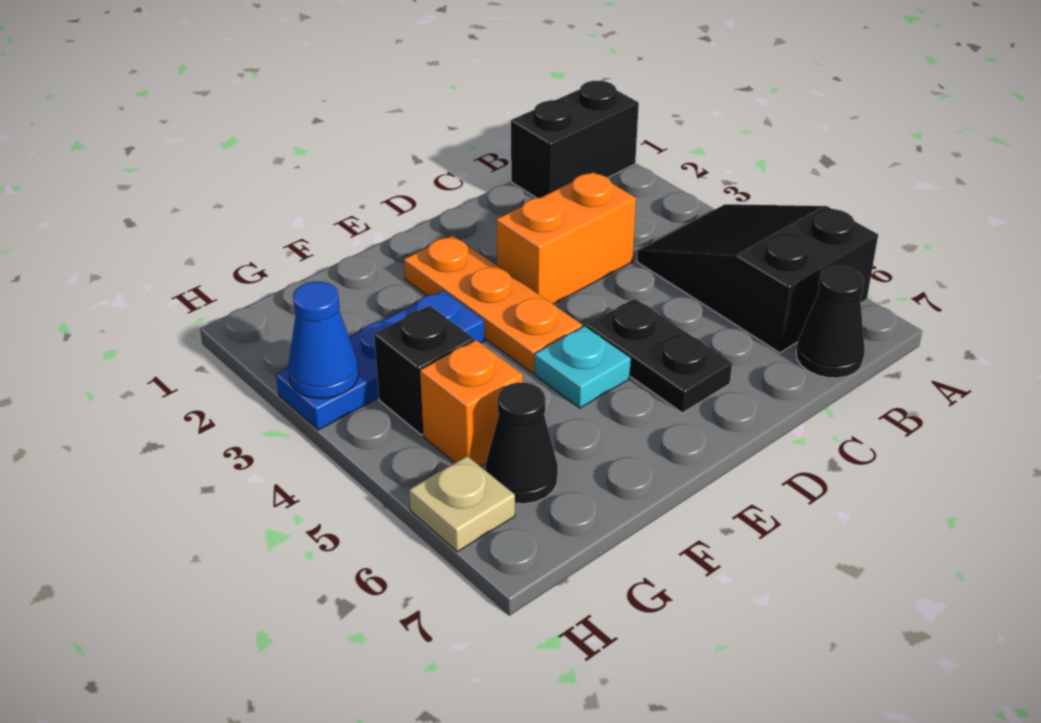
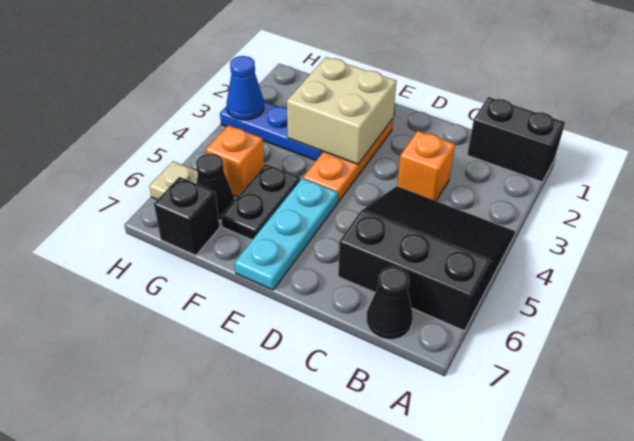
black slope A4:B6 level 1 top 6 -> black slope A4:C6 level 1 top 6
orange brick C3:D3 level 1 -> orange brick C3 level 1
black plate D5:D6 level 1 -> black plate F5:F6 level 1
none -> tan brick E2:F3 level 2
cyan plate E5 level 1 -> cyan plate E5:E7 level 1
black brick G4 level 1 -> black brick G7 level 1

